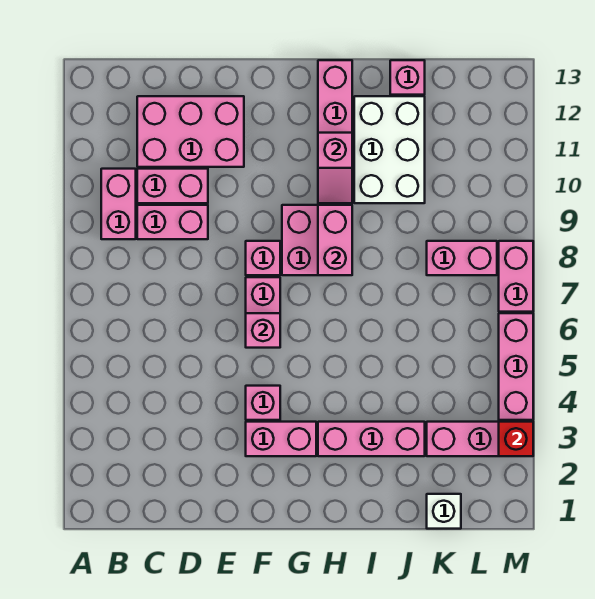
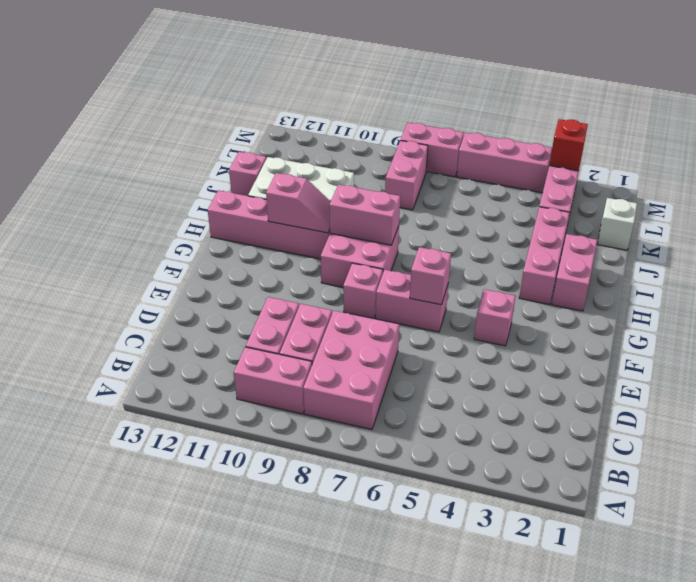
pink brick C11:E12 level 1 -> pink brick B7:D8 level 1
pink brick F3:G3 level 1 -> pink brick H2:I2 level 1

